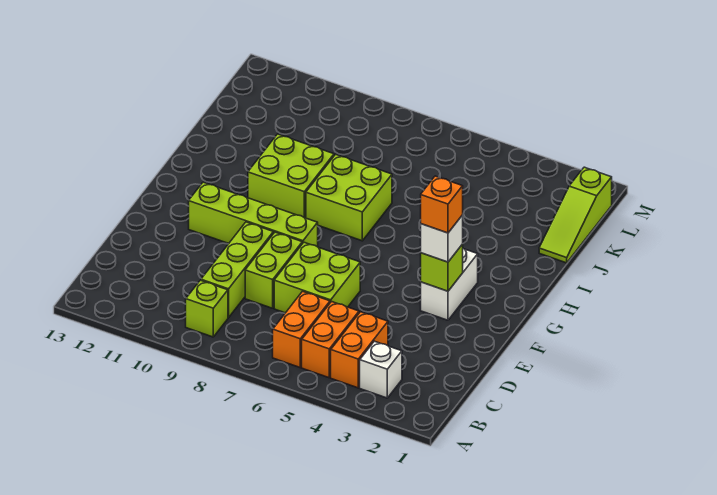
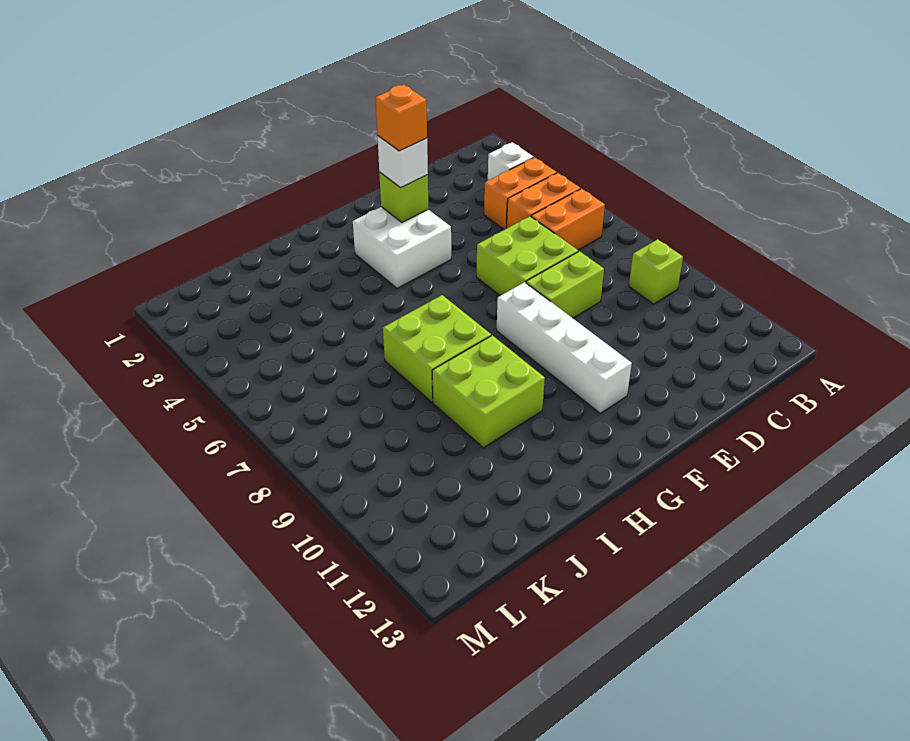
lime brick C9:E9 level 1 -> none
white brick F3:G3 level 1 -> white brick F3:G4 level 1
lime brick F8:F11 level 1 -> white brick F8:F11 level 1
lime slope J1:L1 level 1 top L -> none

